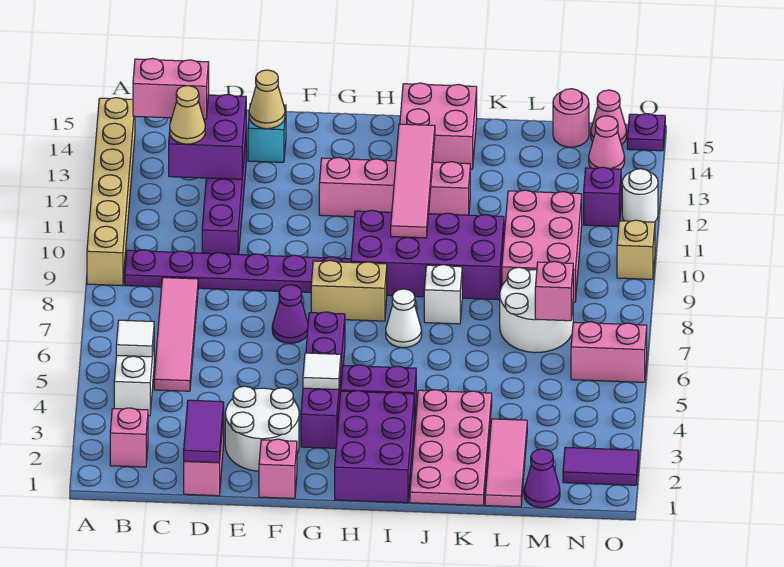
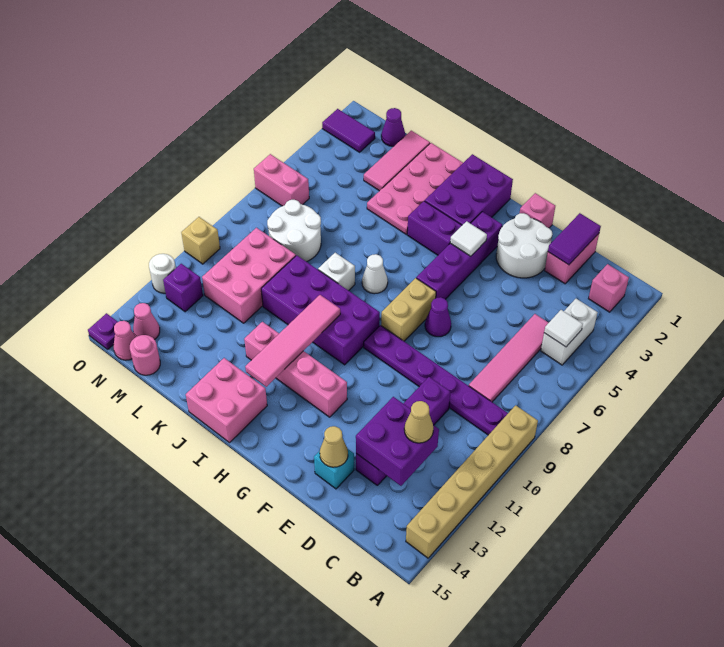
pink brick B13:C13 level 3 -> none
tan brick G8:H8 level 1 -> tan brick G7:G8 level 1
pink brick M7 level 2 -> none

